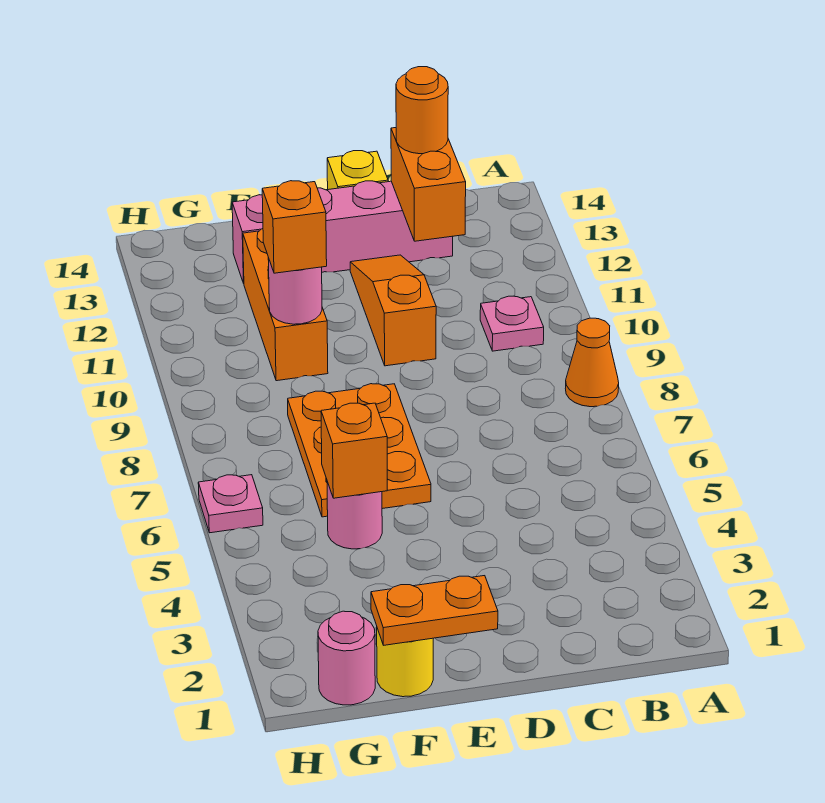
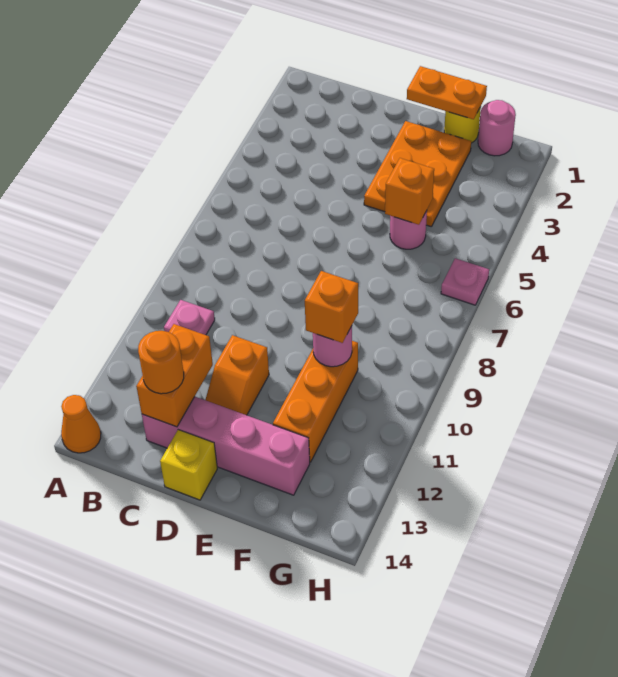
orange cone A8 level 1 -> orange cone A14 level 1
orange slope D10:D12 level 1 top 10 -> orange slope D11:D12 level 1 top 11
orange plate E6:F8 level 1 -> orange plate E2:F4 level 1

